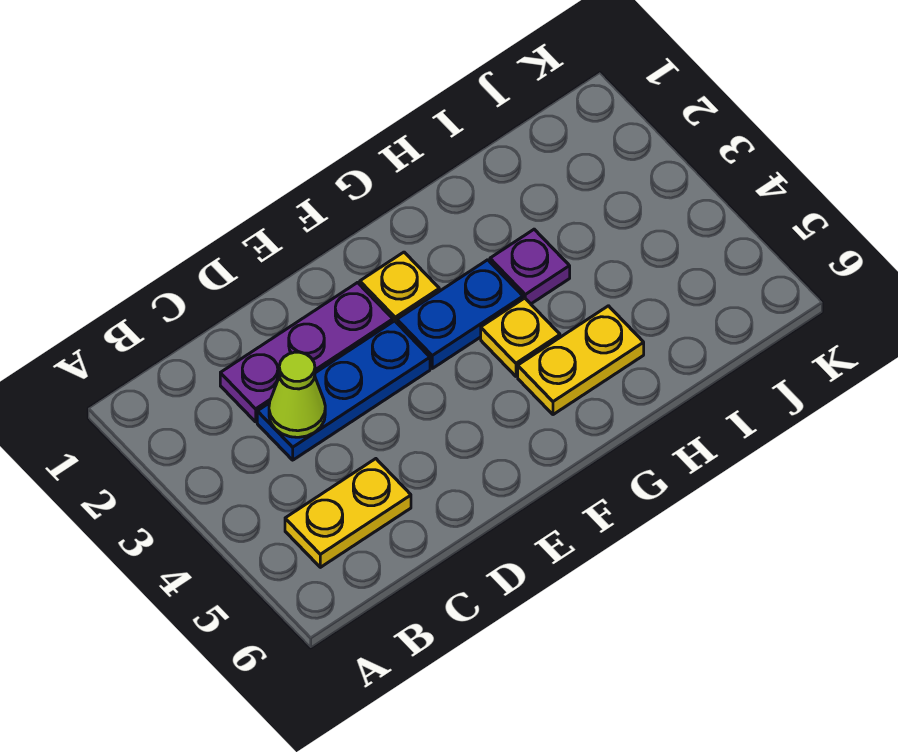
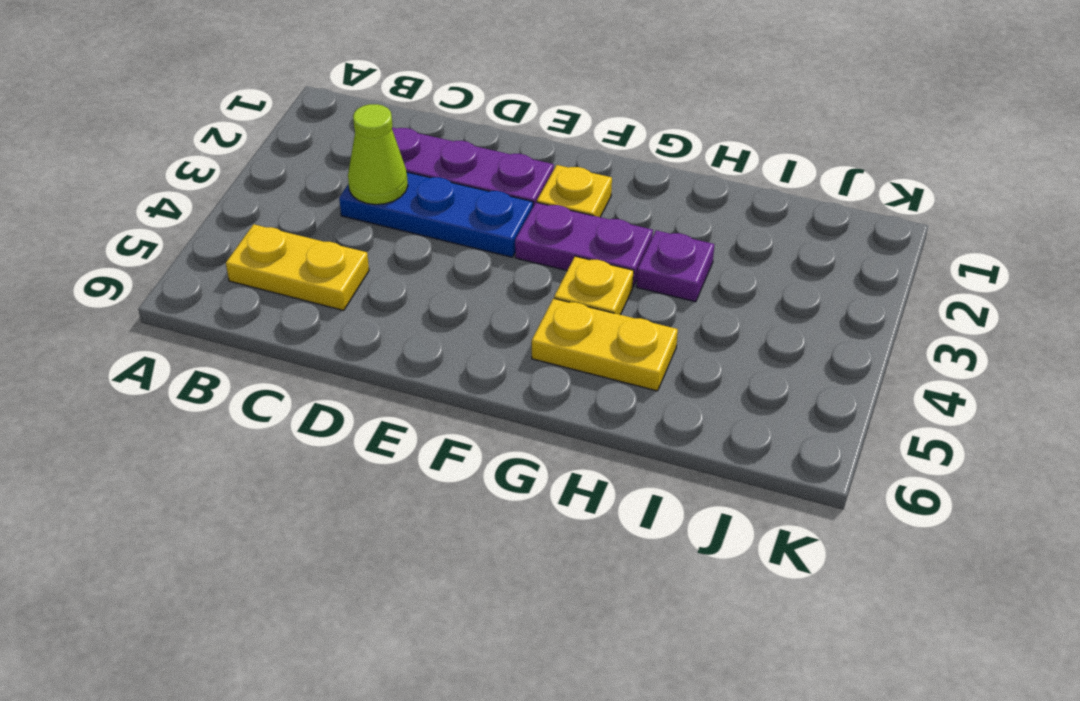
blue plate F3:G3 level 1 -> purple plate F3:G3 level 1

